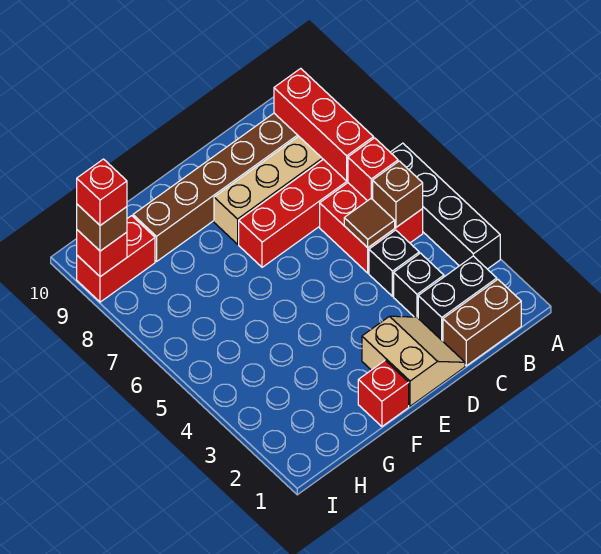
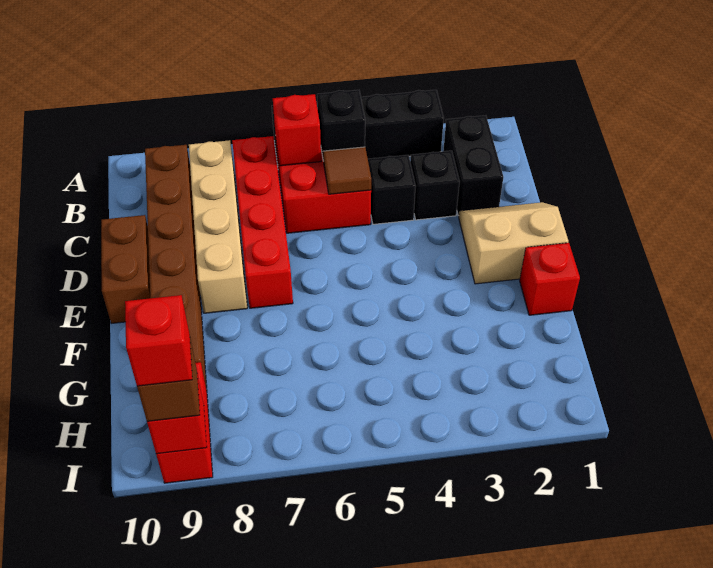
brown brick B1:C1 level 1 -> brown brick D10:E10 level 1
brown brick B5 level 2 -> black brick B5 level 2
red brick B7:B9 level 2 -> none

